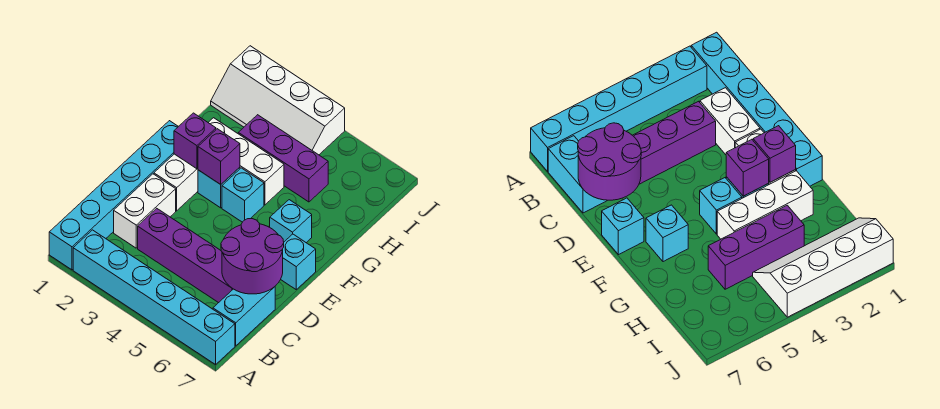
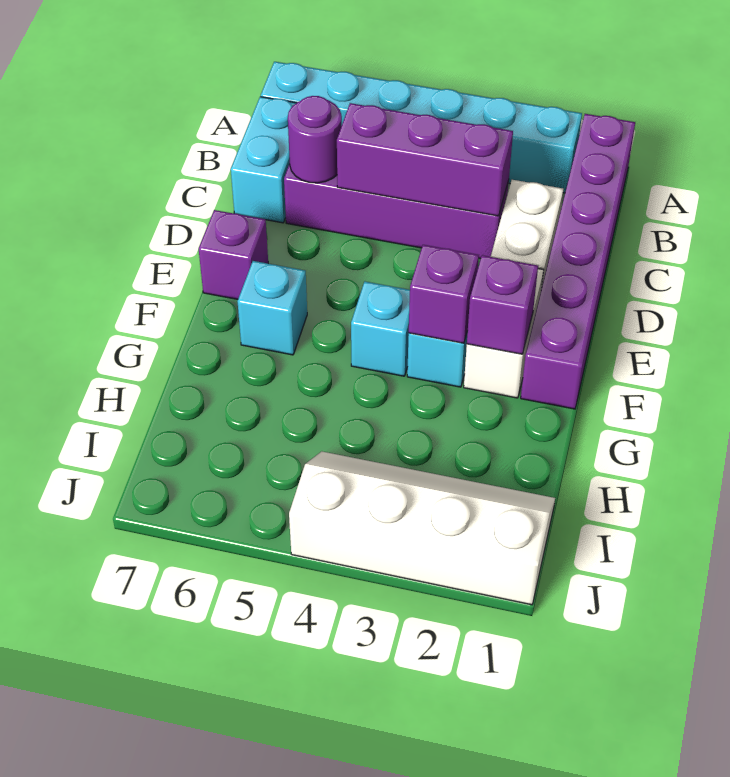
cyan brick A1:F1 level 1 -> purple brick A1:F1 level 1
purple round brick C6:D7 level 2 -> purple round brick C6 level 2
cyan brick E7 level 1 -> purple brick E7 level 1
white brick G2:G4 level 1 -> none
purple brick H3:H5 level 1 -> purple brick C3:C5 level 2

